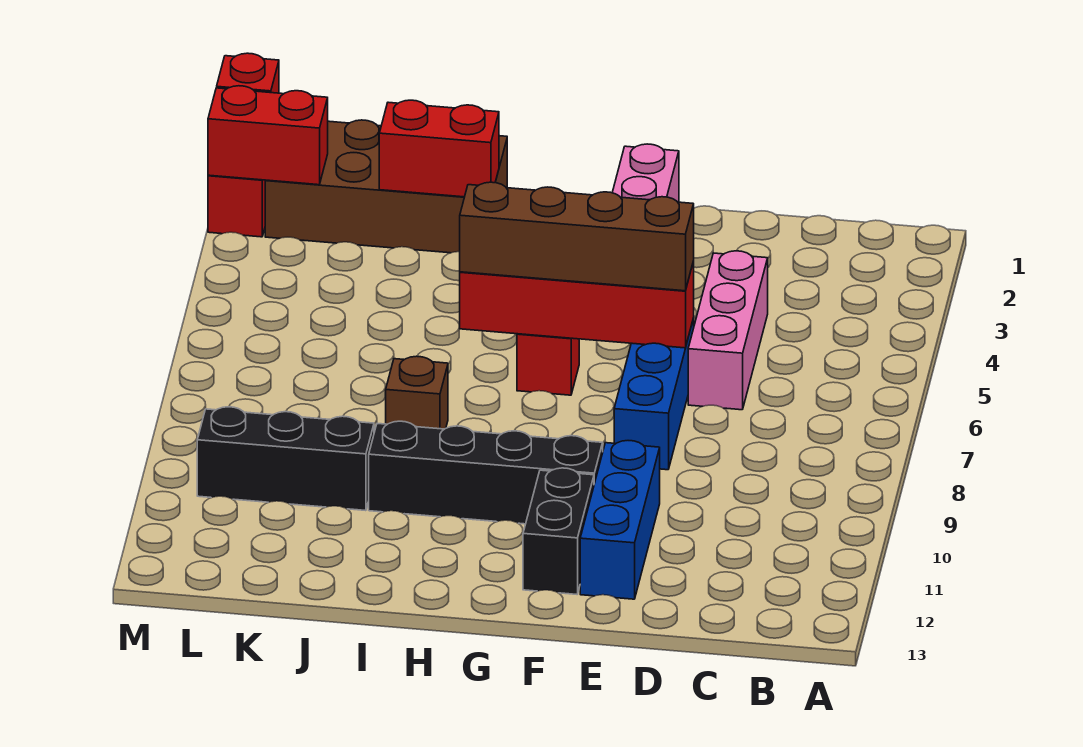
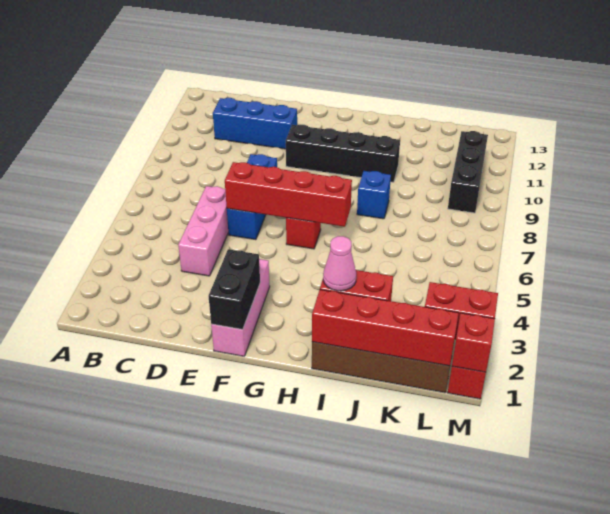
brown brick E6:H6 level 3 -> none
blue brick E10:E12 level 1 -> blue brick C11:E11 level 1
black brick F11:F12 level 1 -> black brick F1:F2 level 2
none -> red brick I1:L1 level 2
none -> pink cone I2 level 3
brown brick I8 level 1 -> blue brick I8 level 1
black brick J10:L10 level 1 -> black brick L9:L11 level 1

